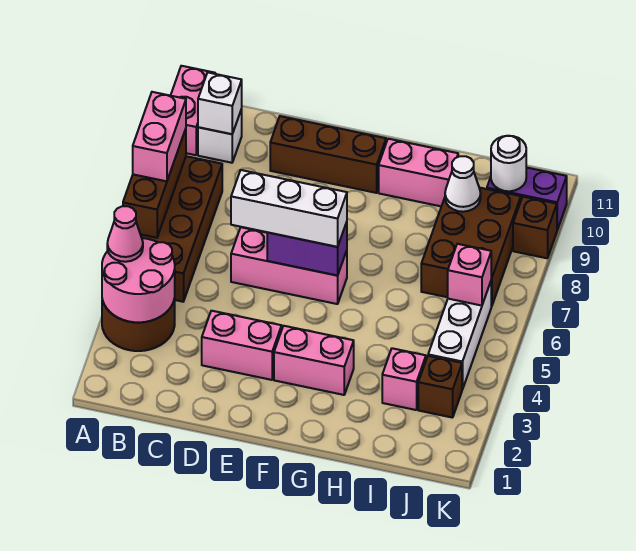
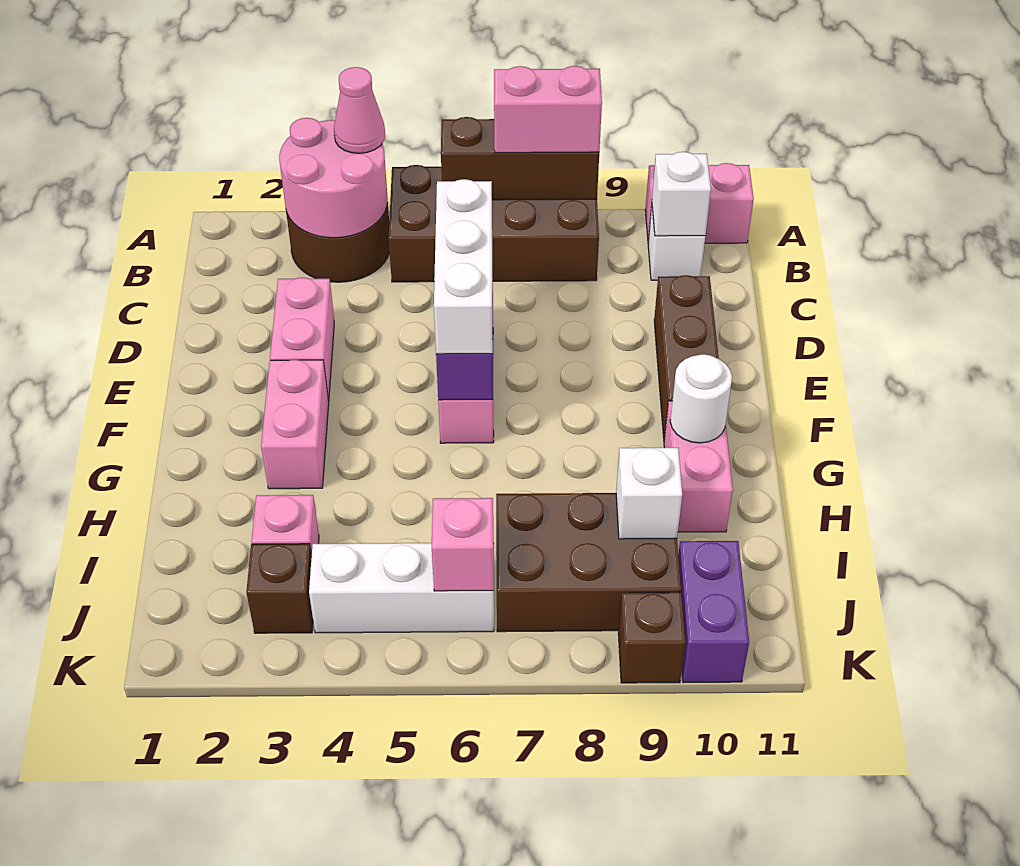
white cone I9 level 2 -> white brick I9 level 2
white round brick J10 level 2 -> white round brick G10 level 2

